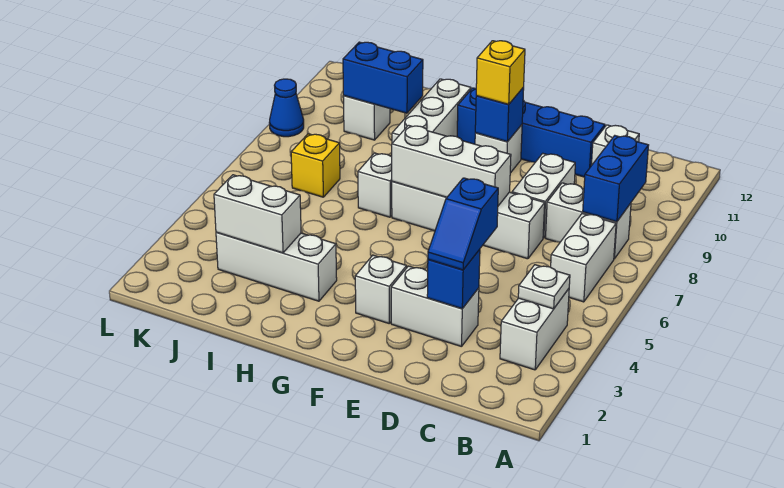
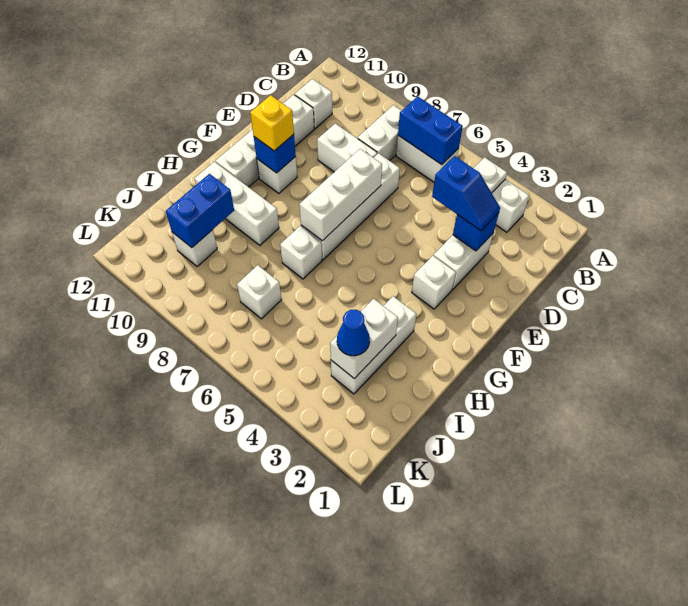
blue brick B8:B9 level 2 -> blue brick B6:B7 level 2
blue brick D11:G11 level 1 -> white brick D11:G11 level 1
yellow brick J7 level 1 -> white brick J7 level 1
blue cone L9 level 1 -> blue cone J3 level 3

